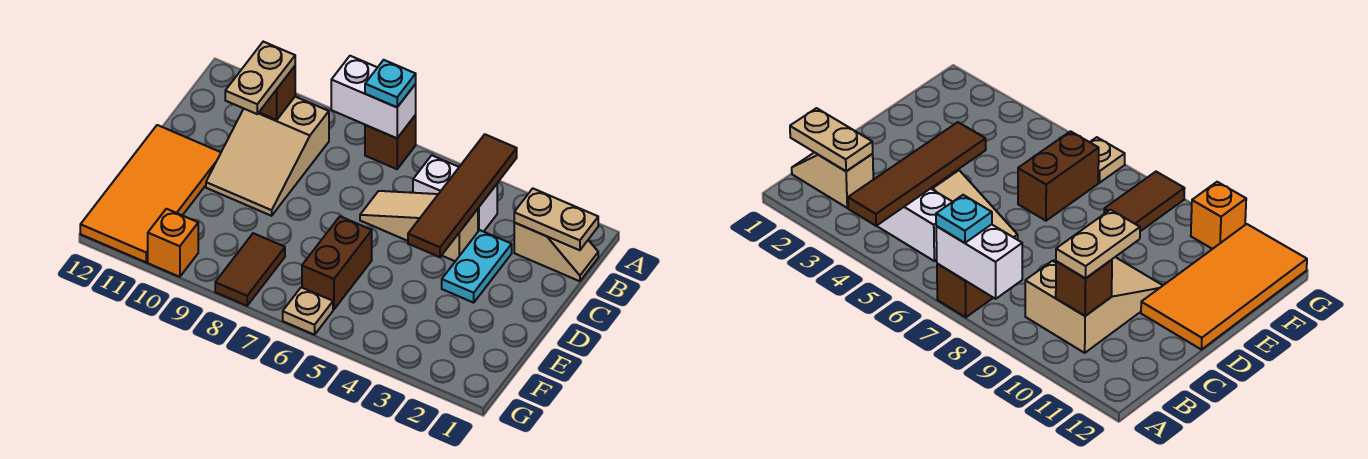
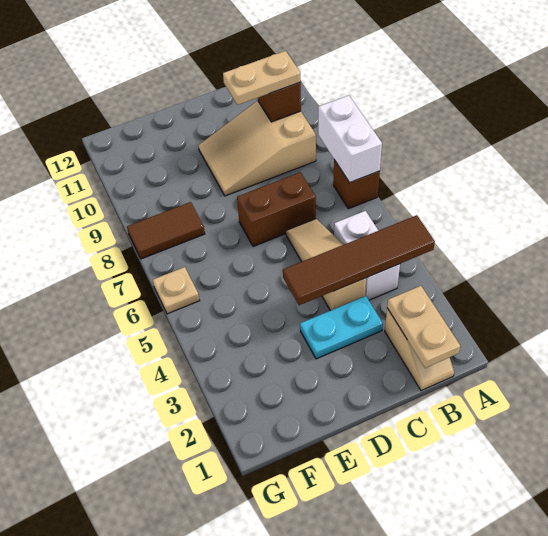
cyan plate A7 level 3 -> none
orange tile D11:G12 level 1 -> none
brown brick E6:F6 level 1 -> brown brick C7:D7 level 1
orange brick G10 level 1 -> none

